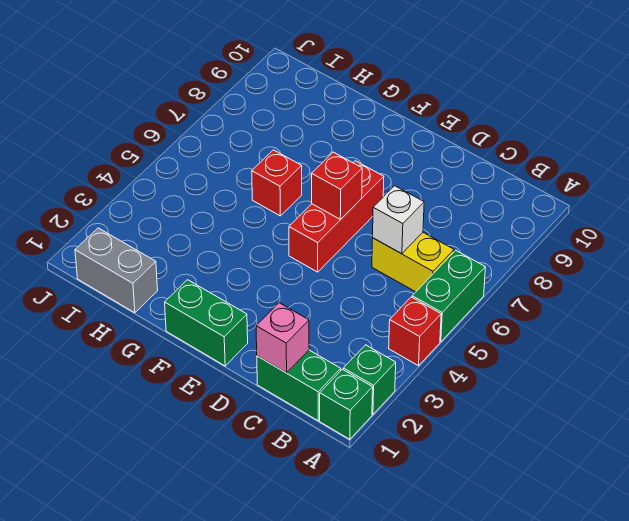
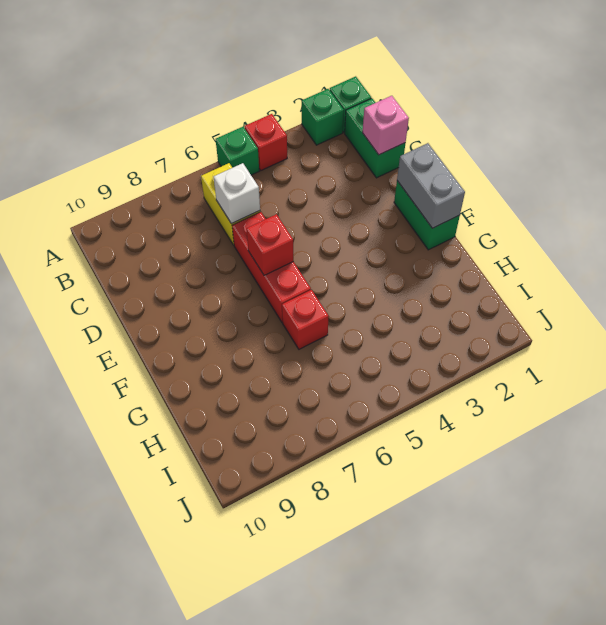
green brick A5:A6 level 1 -> green brick A5 level 1
red brick E5:E7 level 1 -> red brick D6:F6 level 1
grey brick H1:I1 level 1 -> grey brick E1:F1 level 2

